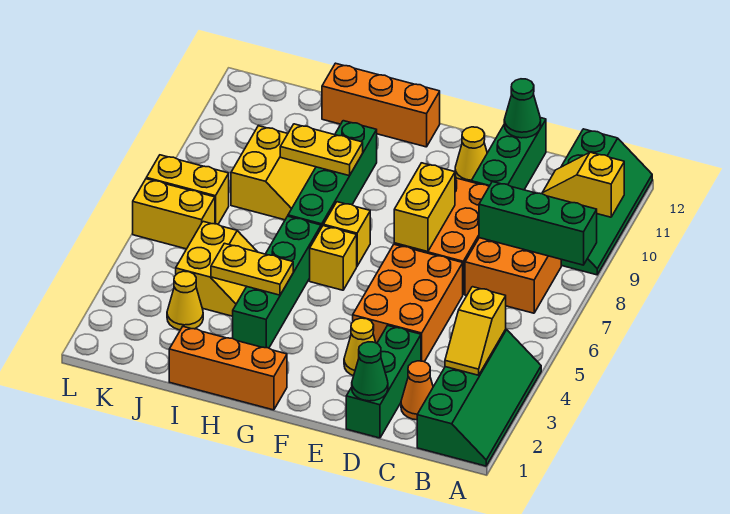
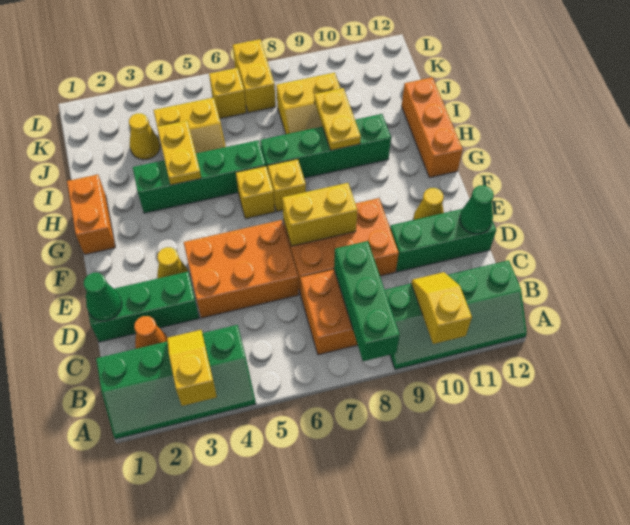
yellow slope B3:B4 level 2 top 4 -> yellow slope A3:B3 level 2 top A
orange brick G1:I1 level 1 -> orange brick G1:H1 level 1
yellow brick K6:L6 level 1 -> yellow brick K6 level 1

